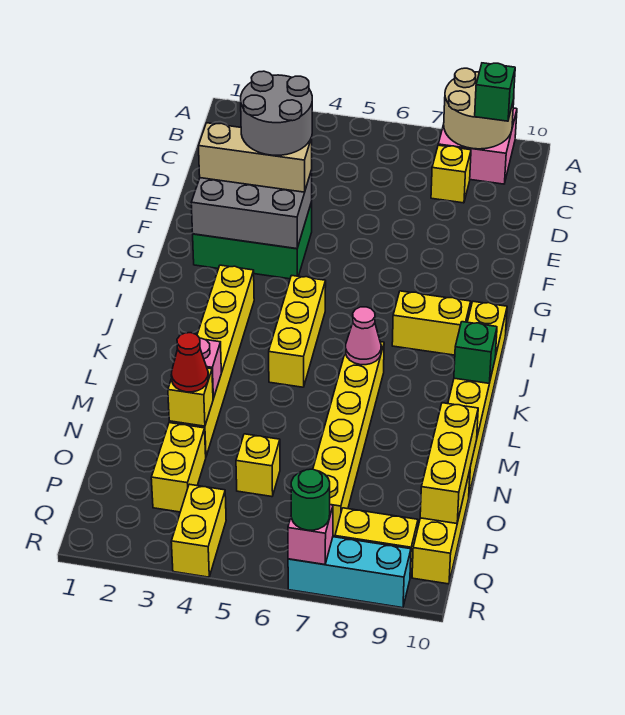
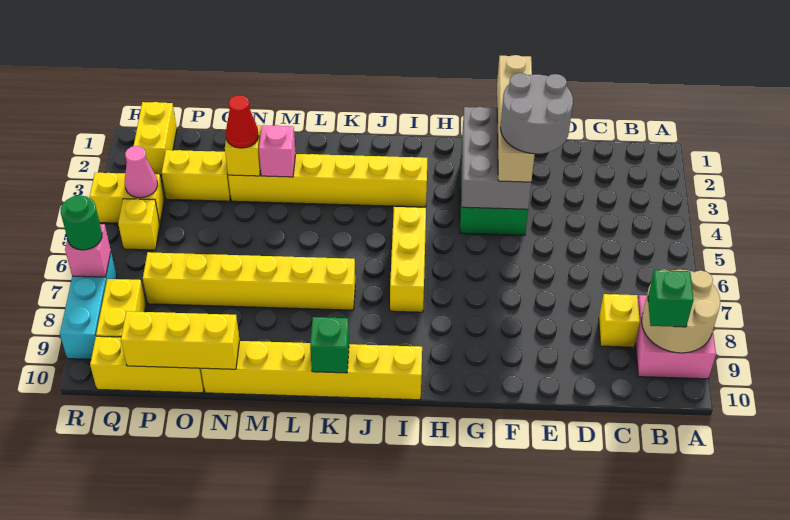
tan brick F2:F4 level 3 -> tan brick F1:F4 level 3
yellow brick I5:K5 level 1 -> yellow brick I5:I7 level 1
yellow brick I8:I9 level 1 -> yellow brick Q1:Q2 level 1
pink cone K7 level 2 -> pink cone Q4 level 2
yellow brick O5 level 1 -> yellow brick Q5 level 1

